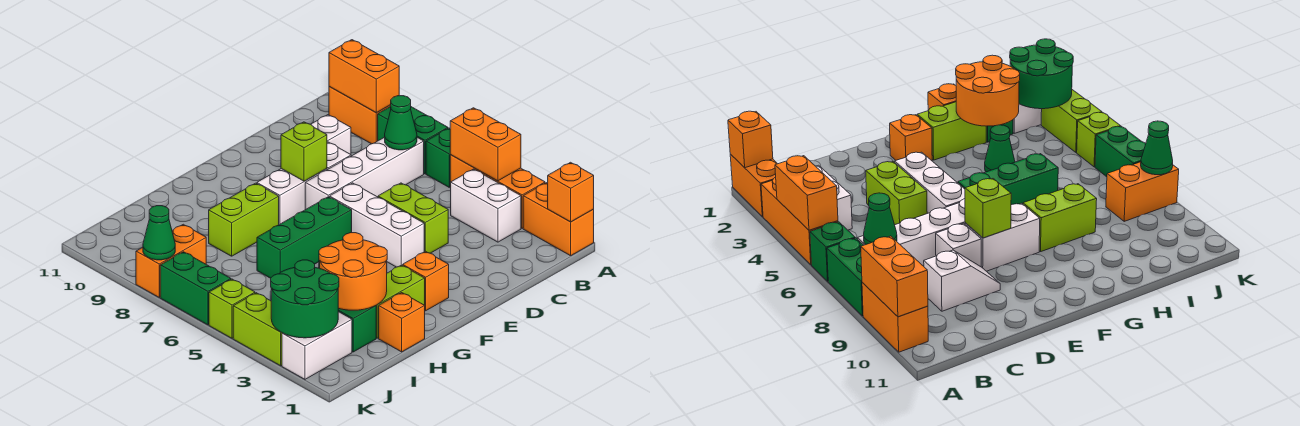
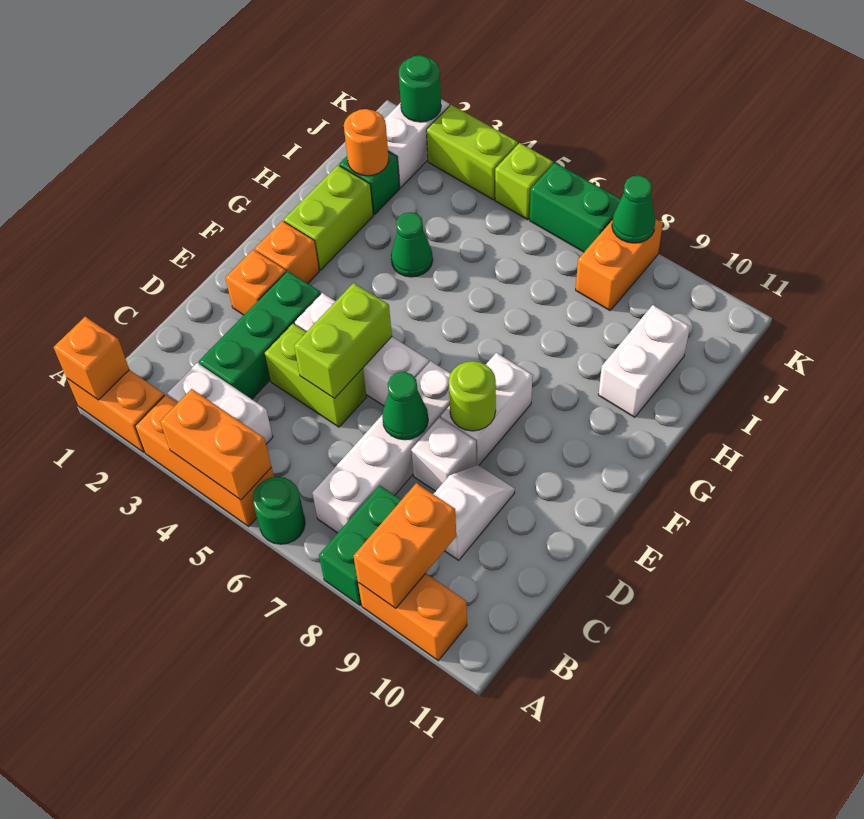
green brick A6 level 1 -> green round brick A6 level 1
green brick A7:A8 level 1 -> green brick A8:B8 level 1
orange brick A9:A10 level 2 -> orange brick A9:B9 level 2
green cone B7 level 2 -> green cone D7 level 2
lime brick E8 level 2 -> lime round brick E8 level 2
green brick F6:H6 level 1 -> green brick C3:E3 level 1
lime brick G8:H8 level 1 -> lime brick D5:E5 level 2
orange brick H1 level 1 -> orange brick E2 level 1
orange round brick H2:I3 level 2 -> orange round brick I2 level 2
none -> white brick H10:I10 level 1
green round brick J2:K3 level 2 -> green round brick K2 level 2

